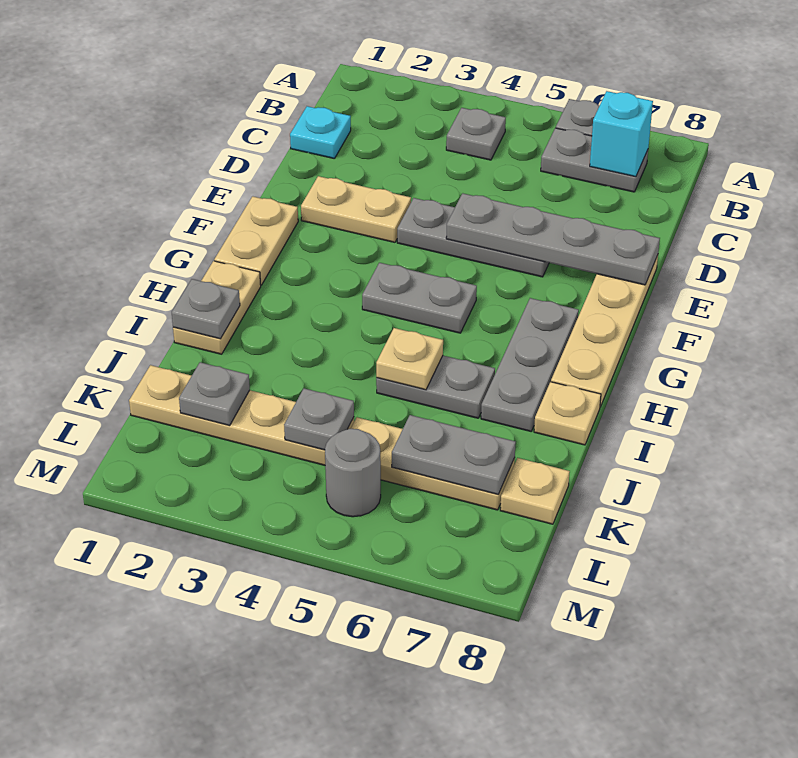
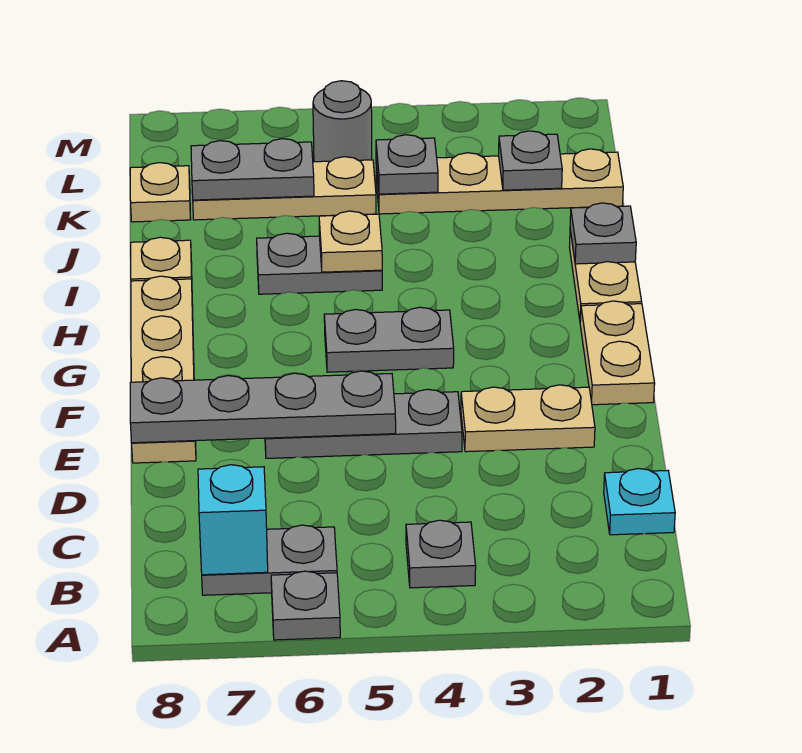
grey plate G7:I7 level 1 -> none

